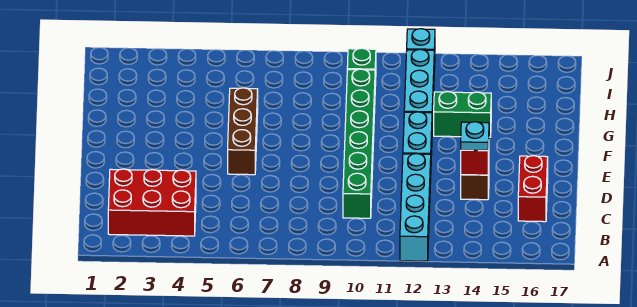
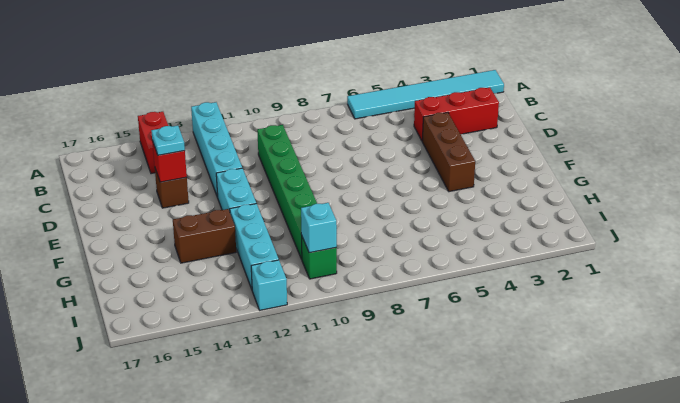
none -> cyan tile A1:A6 level 1
red brick B2:C4 level 1 -> red brick C2:C4 level 1
red brick C16:D16 level 1 -> red brick A14:B14 level 1
brown brick E6:G6 level 1 -> brown brick D4:F4 level 1
green brick G13:G14 level 1 -> brown brick G13:G14 level 1
none -> cyan brick I10 level 2

